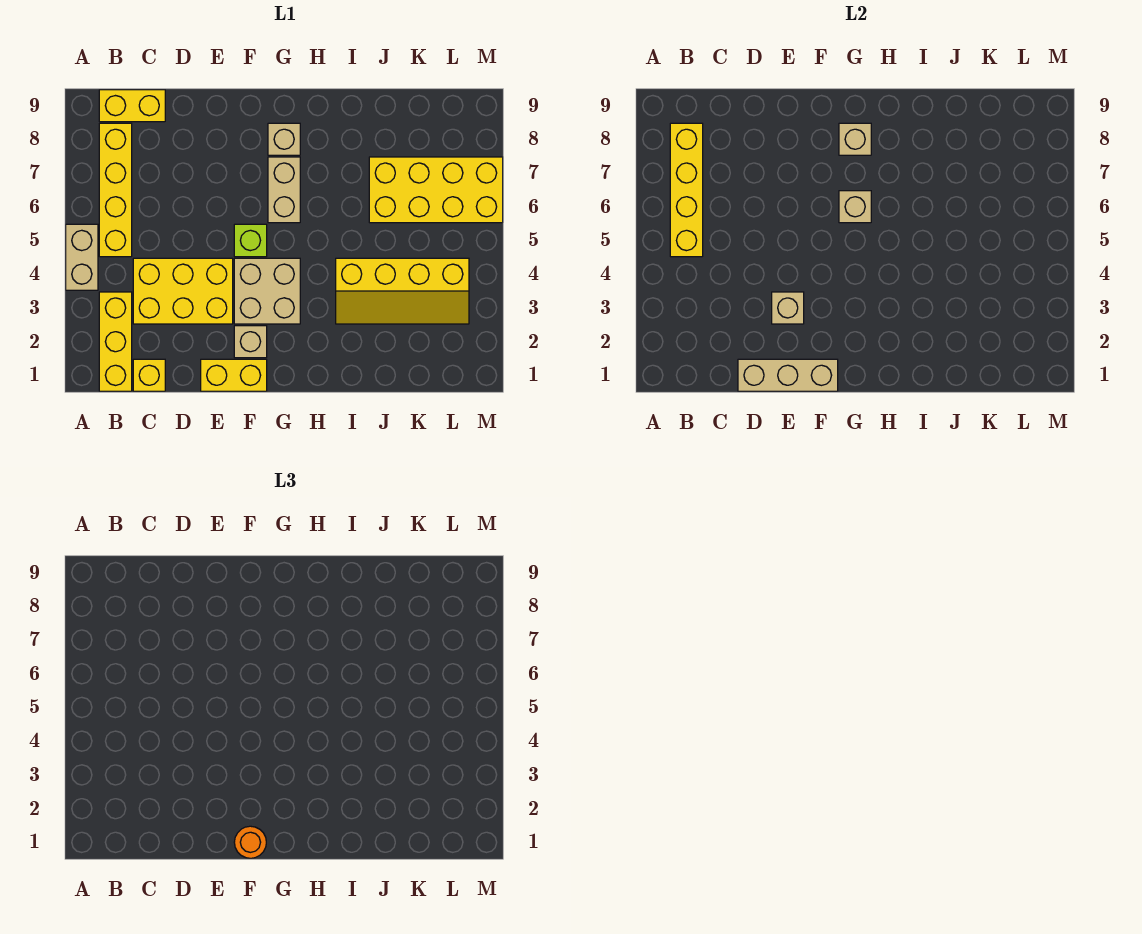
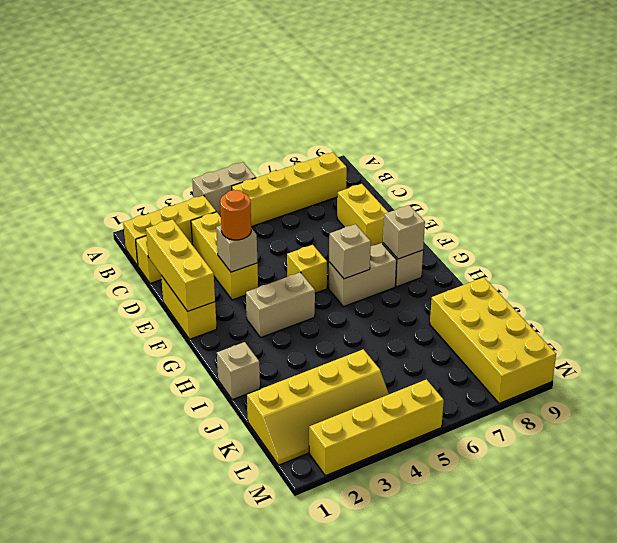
yellow brick B5:B8 level 2 -> yellow brick M2:M5 level 1
yellow brick B9:C9 level 1 -> yellow brick D8:E8 level 1
yellow brick C3:E4 level 1 -> yellow brick C3:E3 level 1
tan brick D1:F1 level 2 -> yellow brick D1:F1 level 2
orange round brick F1 level 3 -> orange round brick E3 level 3
tan brick F2 level 1 -> tan brick I1 level 1
tan brick F3:G4 level 1 -> tan brick G3:G4 level 1
lime brick F5 level 1 -> yellow brick F5 level 1
yellow slope I3:L4 level 1 top 4 -> yellow slope K1:L4 level 1 top K
yellow brick J6:M7 level 1 -> yellow brick J8:M9 level 1

